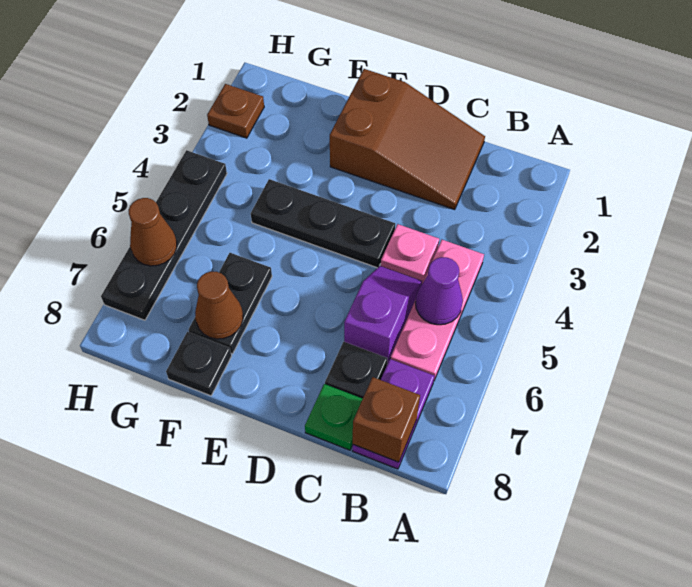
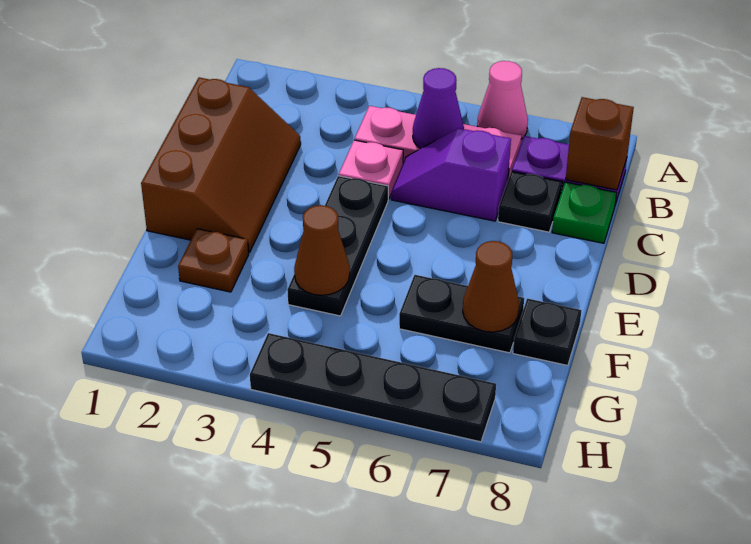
none -> pink cone A6 level 1
brown slope C1:E2 level 1 top E -> brown slope C1:E2 level 1 top 1
brown plate H2 level 1 -> brown plate F2 level 1
brown cone H6 level 2 -> brown cone F4 level 2

